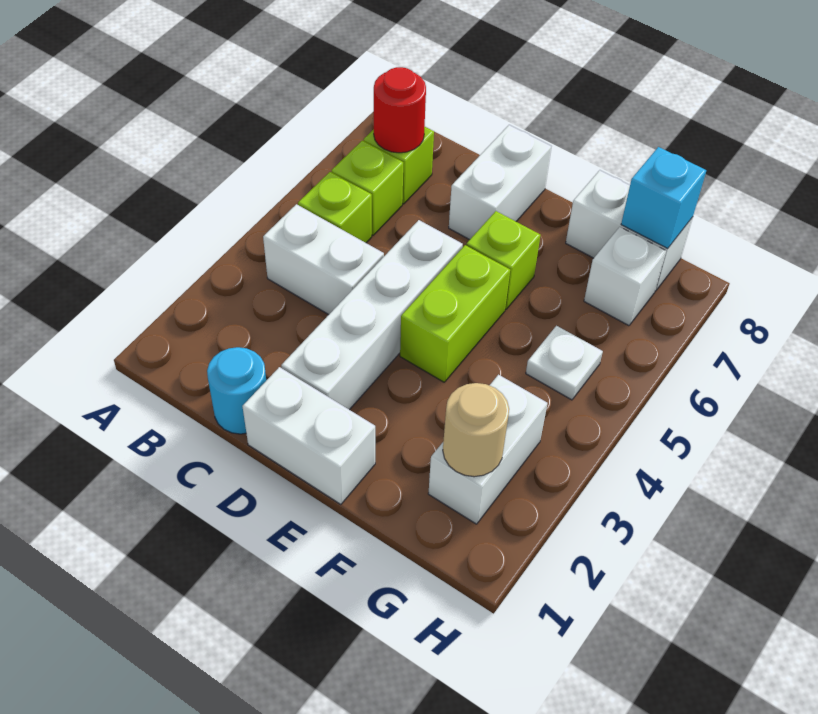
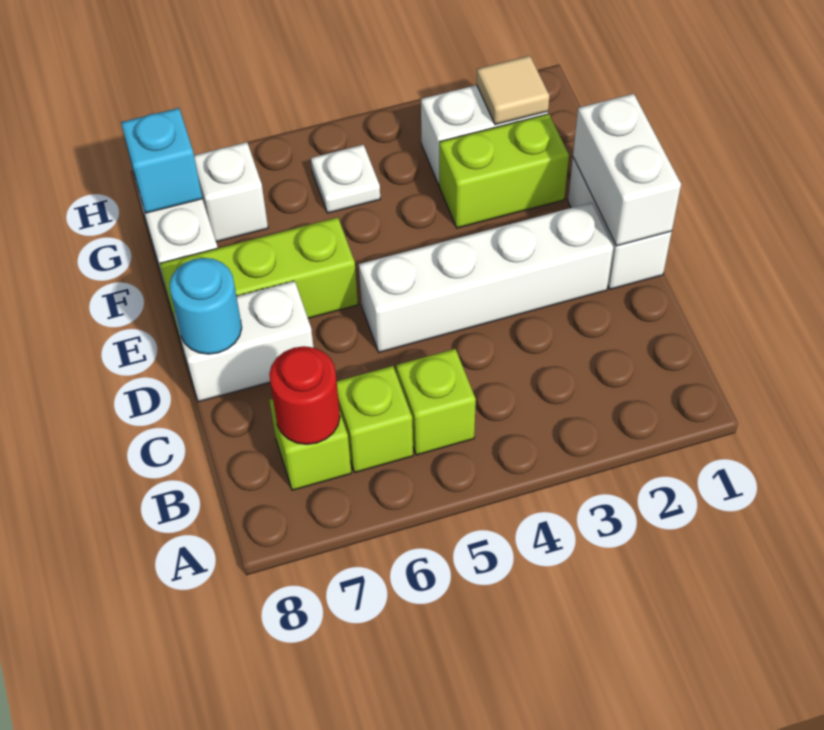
white brick B4:C4 level 1 -> white brick D1:E1 level 2
cyan round brick C1 level 1 -> cyan round brick D8 level 2
lime brick E4:E5 level 1 -> lime brick F2:F3 level 1
lime brick E6 level 1 -> lime brick E6:E8 level 1
tan round brick G2 level 2 -> tan tile G2 level 2

